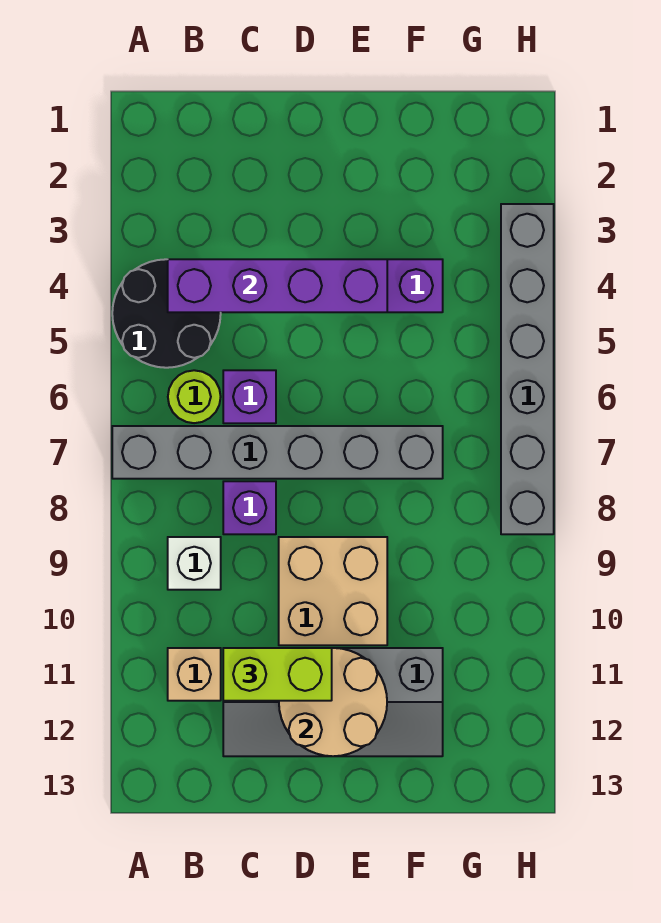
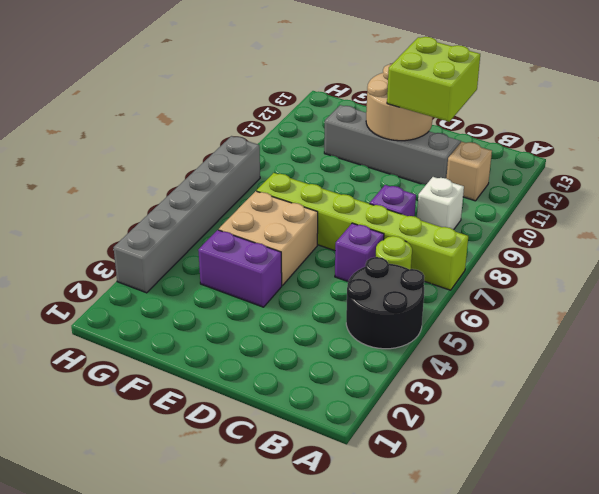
grey brick A7:F7 level 1 -> lime brick A7:F7 level 1
purple brick B4:E4 level 2 -> none
lime brick C11:D11 level 3 -> lime brick C11:D12 level 3
tan brick D9:E10 level 1 -> tan brick E5:F6 level 1

